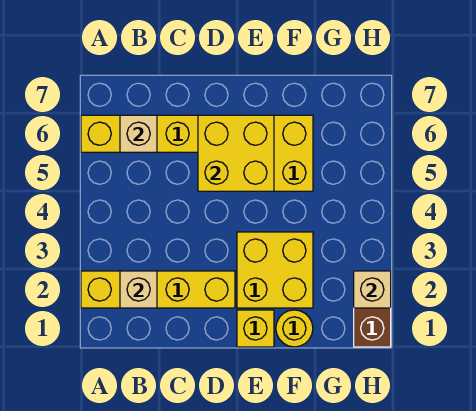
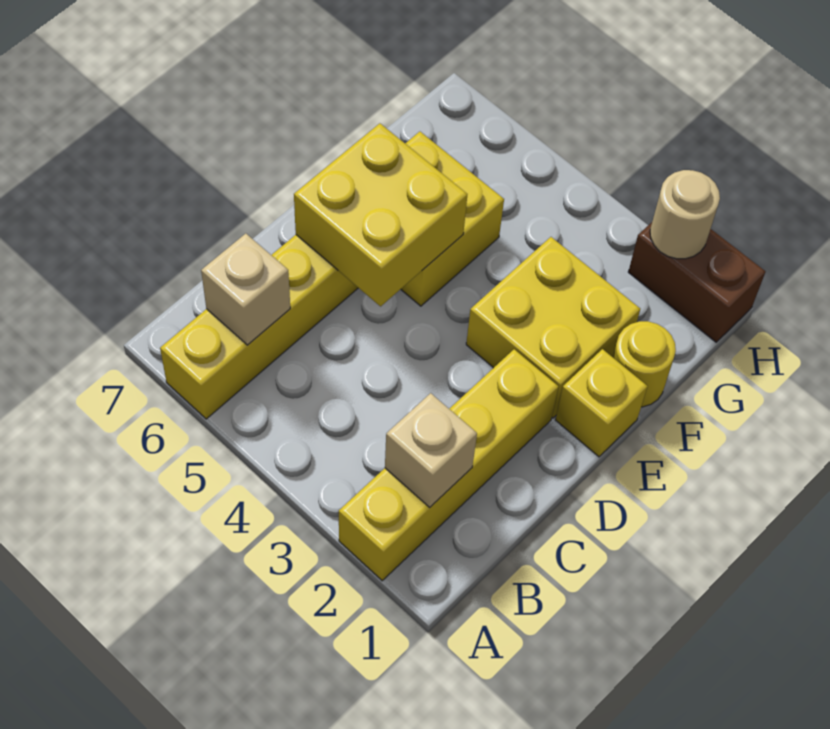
tan brick H2 level 2 -> tan round brick H2 level 2

